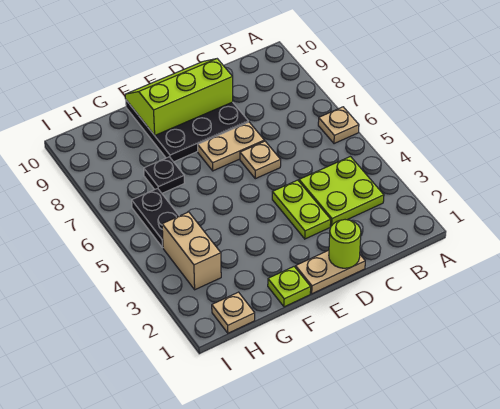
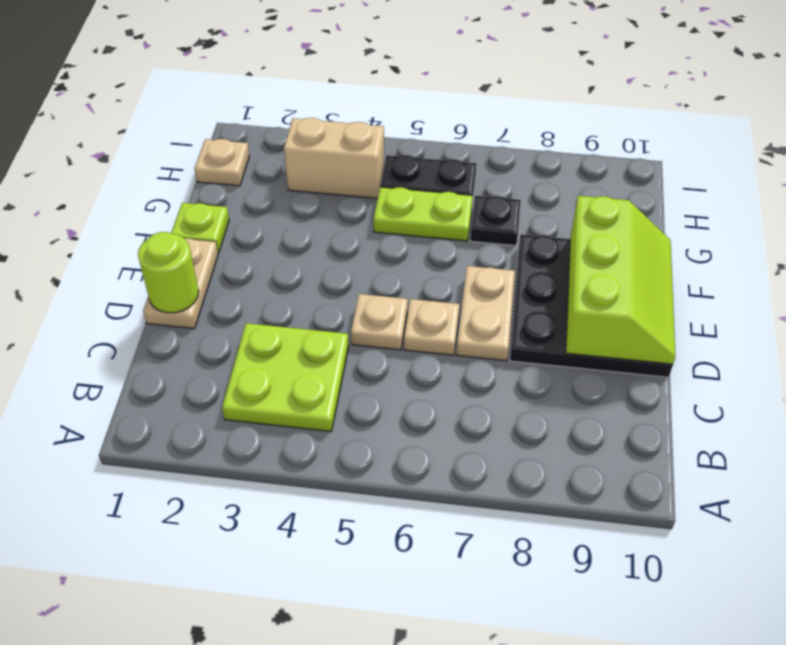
tan plate A6 level 1 -> tan plate D5 level 1
lime plate D3:D4 level 1 -> lime plate G5:G6 level 1

